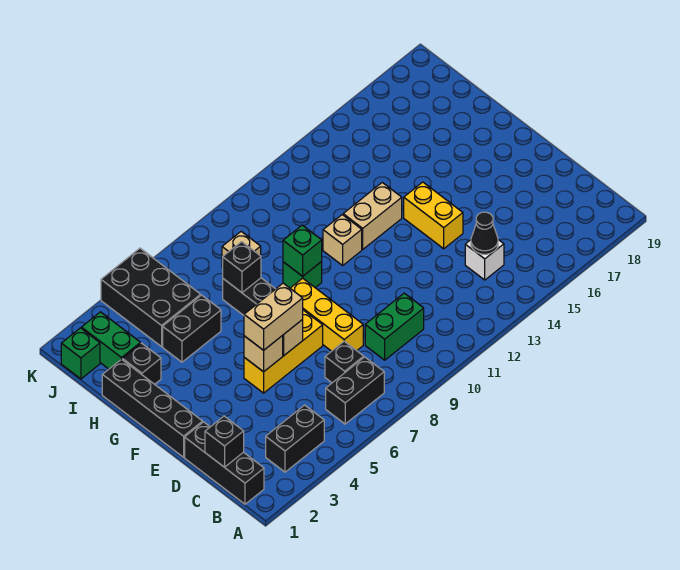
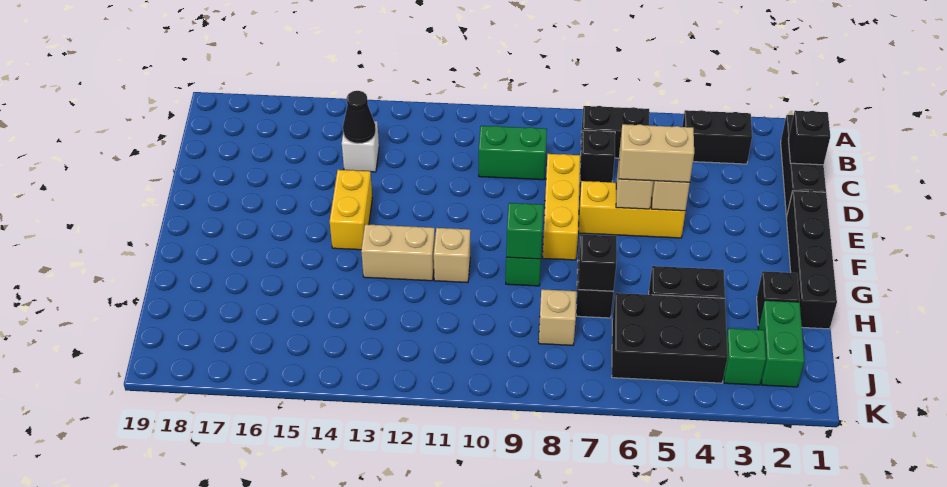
black brick I4:K5 level 1 -> black brick I4:J6 level 1
green brick J1 level 1 -> green brick J3 level 1

